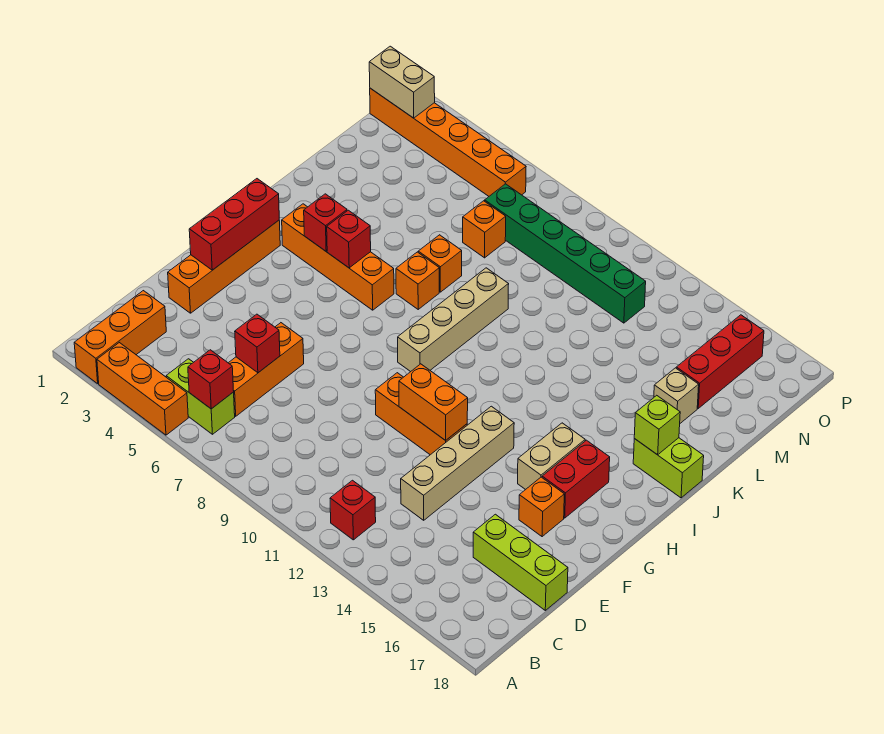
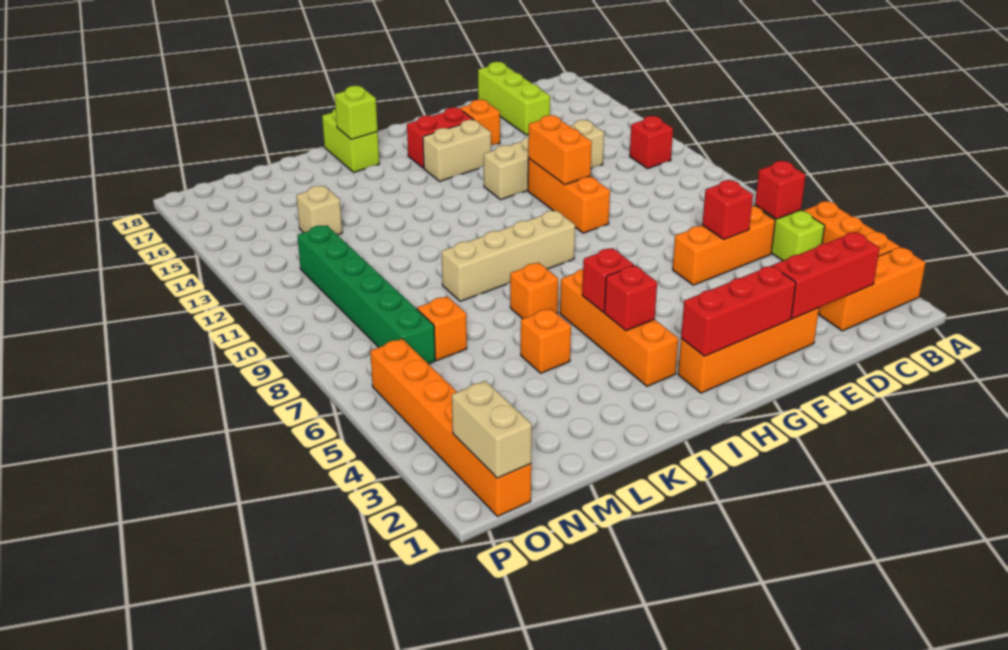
orange brick K7 level 1 -> orange brick K5 level 1
tan brick L16 level 1 -> tan brick M14 level 1
red brick M16:O16 level 1 -> red brick C2:E2 level 2

